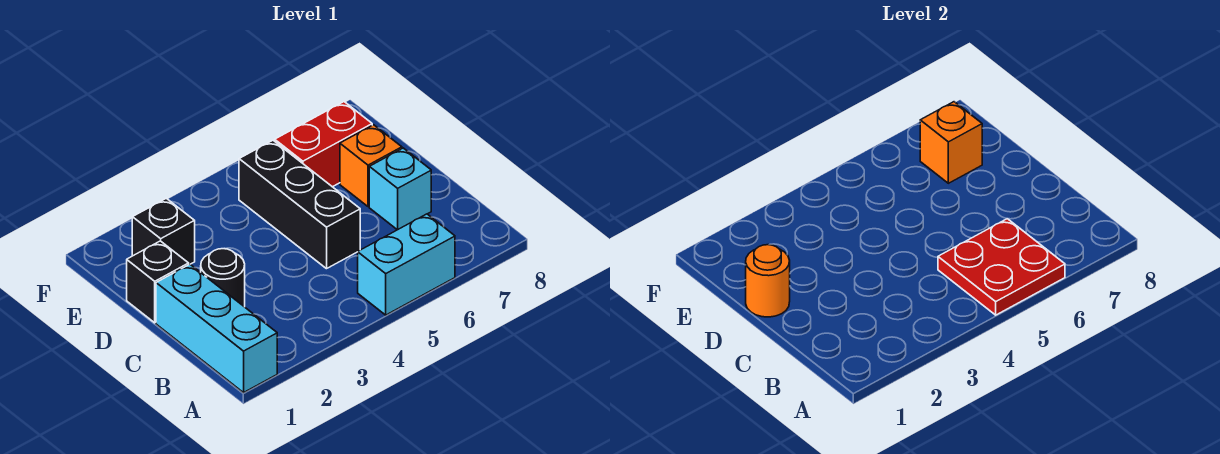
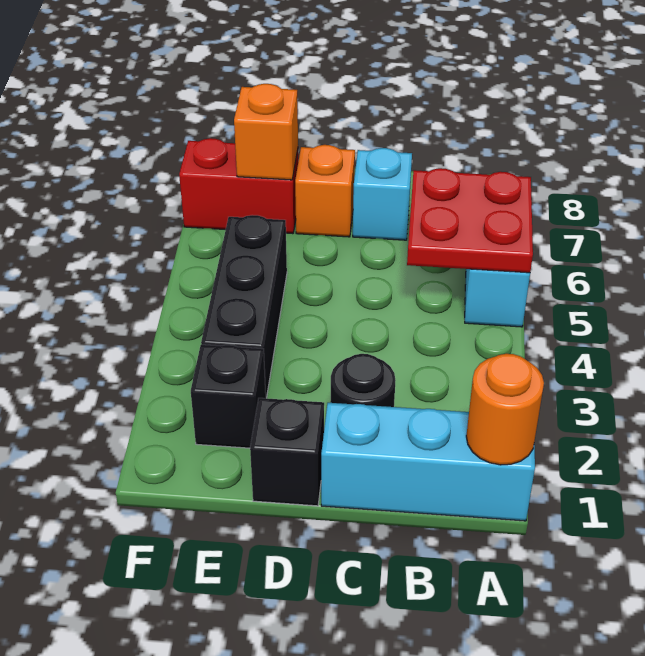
black brick C5:E5 level 1 -> black brick E3:E5 level 1
orange round brick D1 level 2 -> orange round brick A1 level 2
red brick E6:E7 level 1 -> red brick E7:F7 level 1

